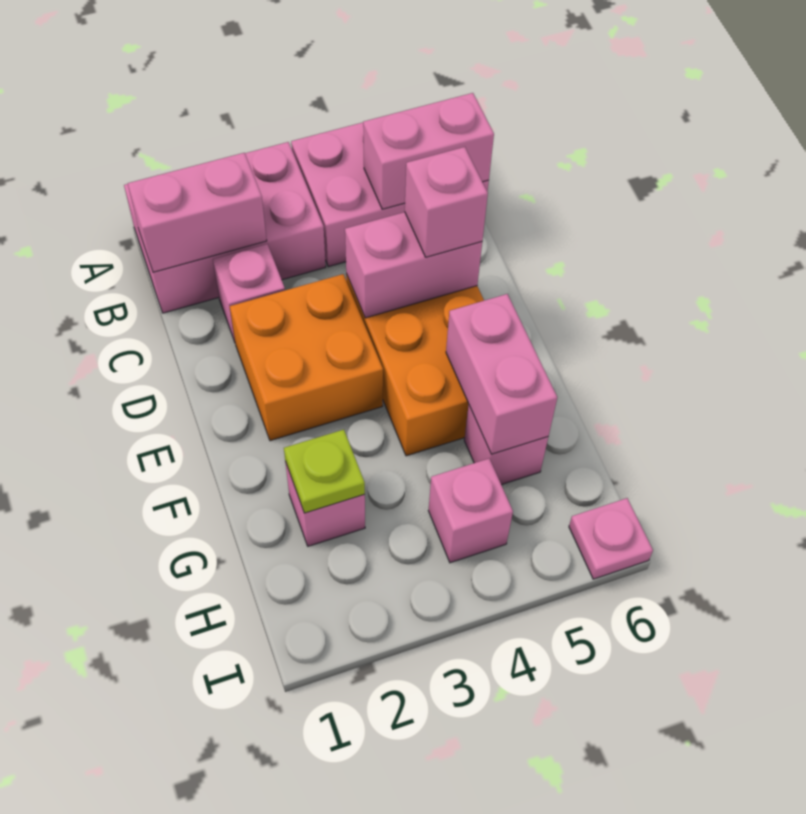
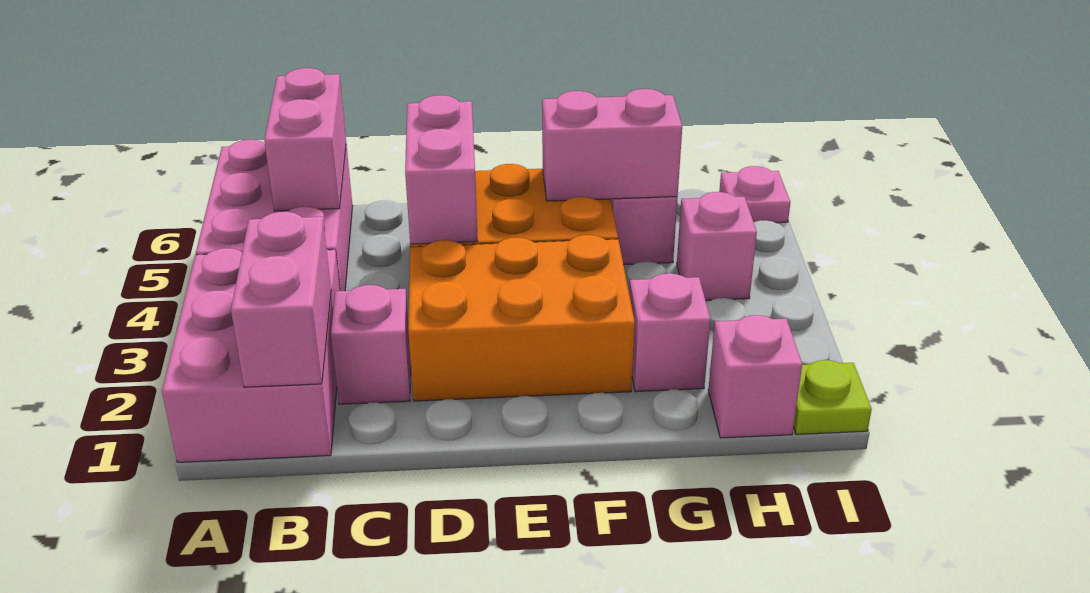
orange brick D2:E3 level 1 -> orange brick D2:F3 level 1
pink brick D5 level 3 -> pink brick H1 level 1
lime plate G2 level 2 -> lime plate I1 level 1

